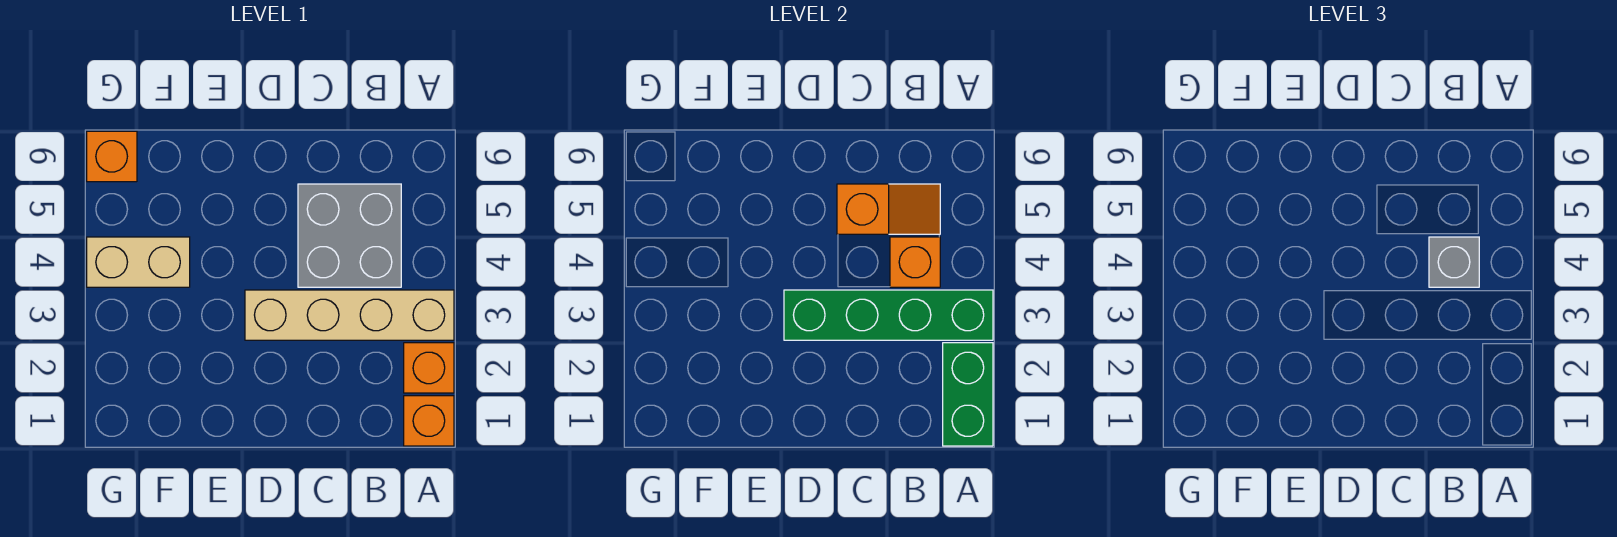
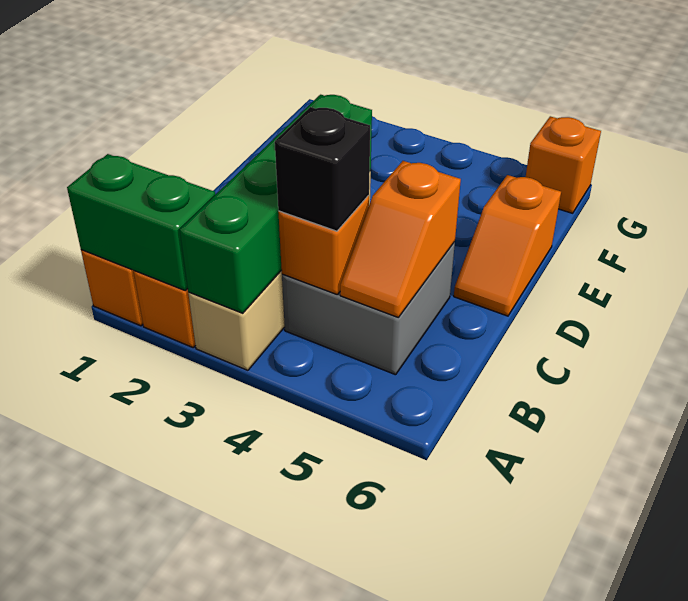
grey brick B4 level 3 -> black brick B4 level 3
none -> orange slope D6:E6 level 1 top E
tan brick F4:G4 level 1 -> none

